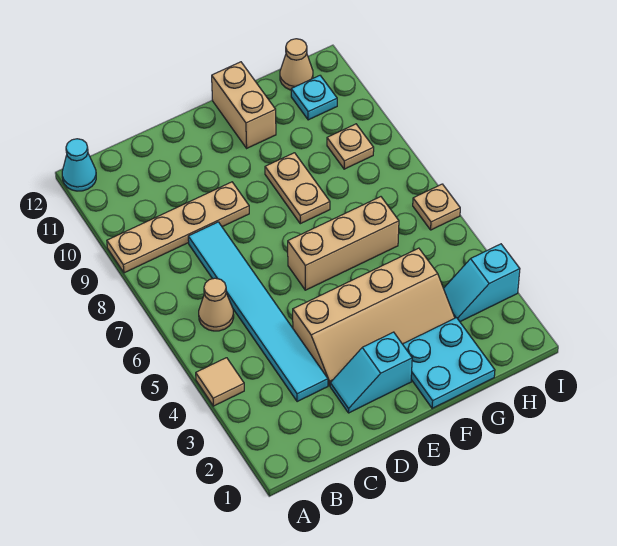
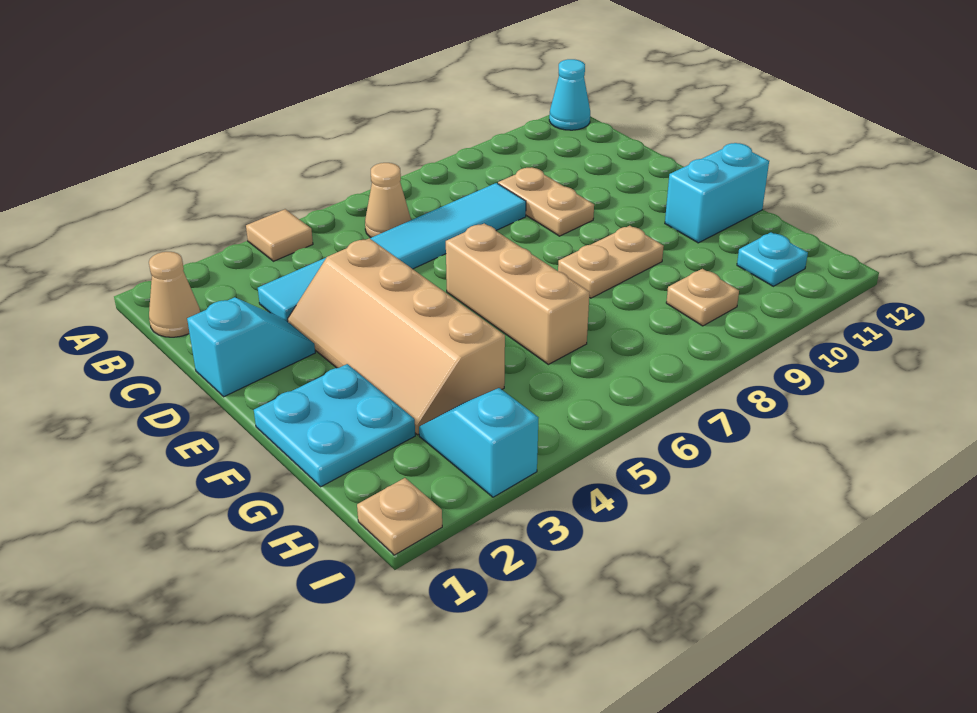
tan plate A9:D9 level 1 -> tan plate C9:D9 level 1
cyan slope D2:E2 level 1 top E -> cyan slope D1:D2 level 1 top 1
tan brick F11:F12 level 1 -> cyan brick F11:F12 level 1
tan cone H12 level 1 -> tan cone B1 level 1
tan plate I6 level 1 -> tan plate I1 level 1

